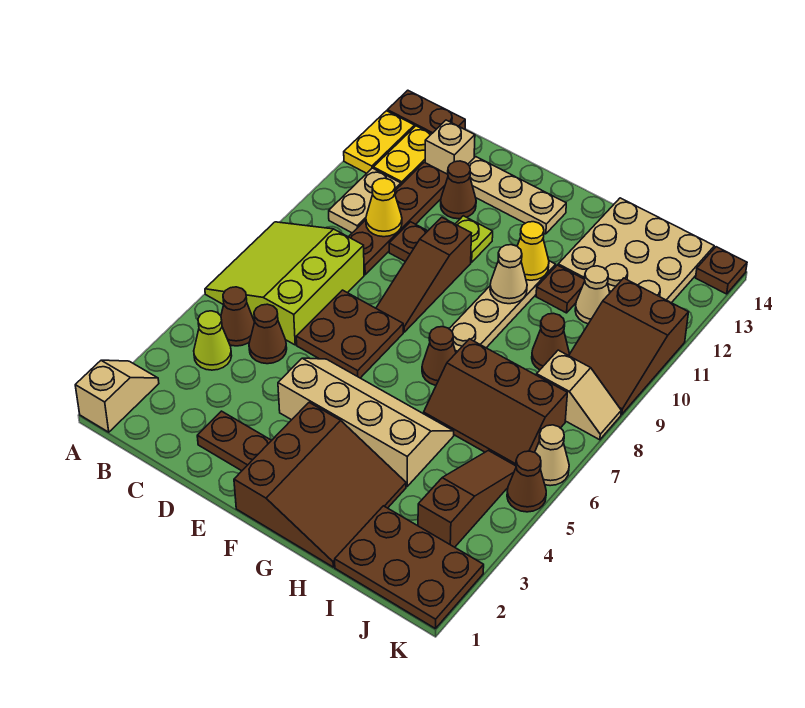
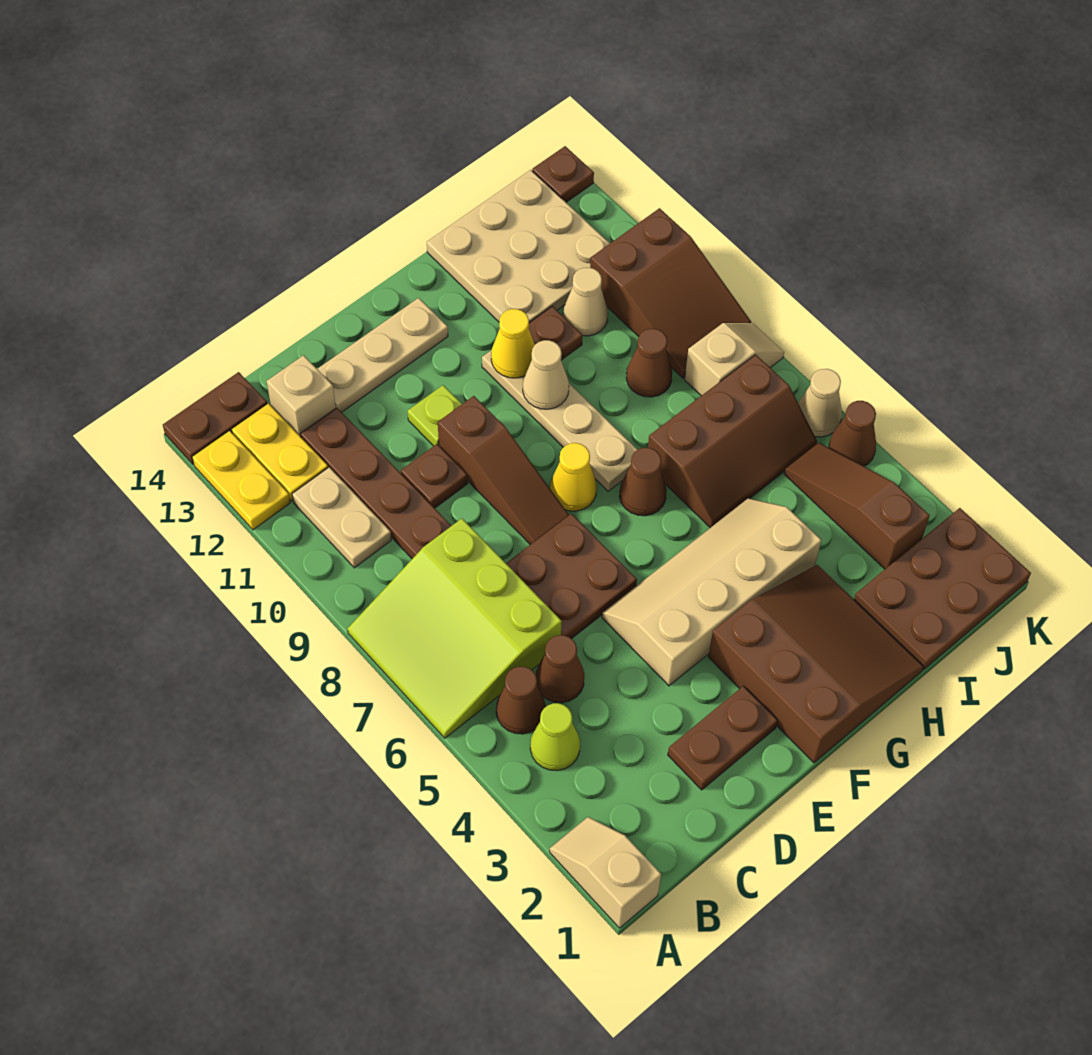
yellow cone C10 level 2 -> yellow cone F8 level 1
brown cone D12 level 1 -> none

